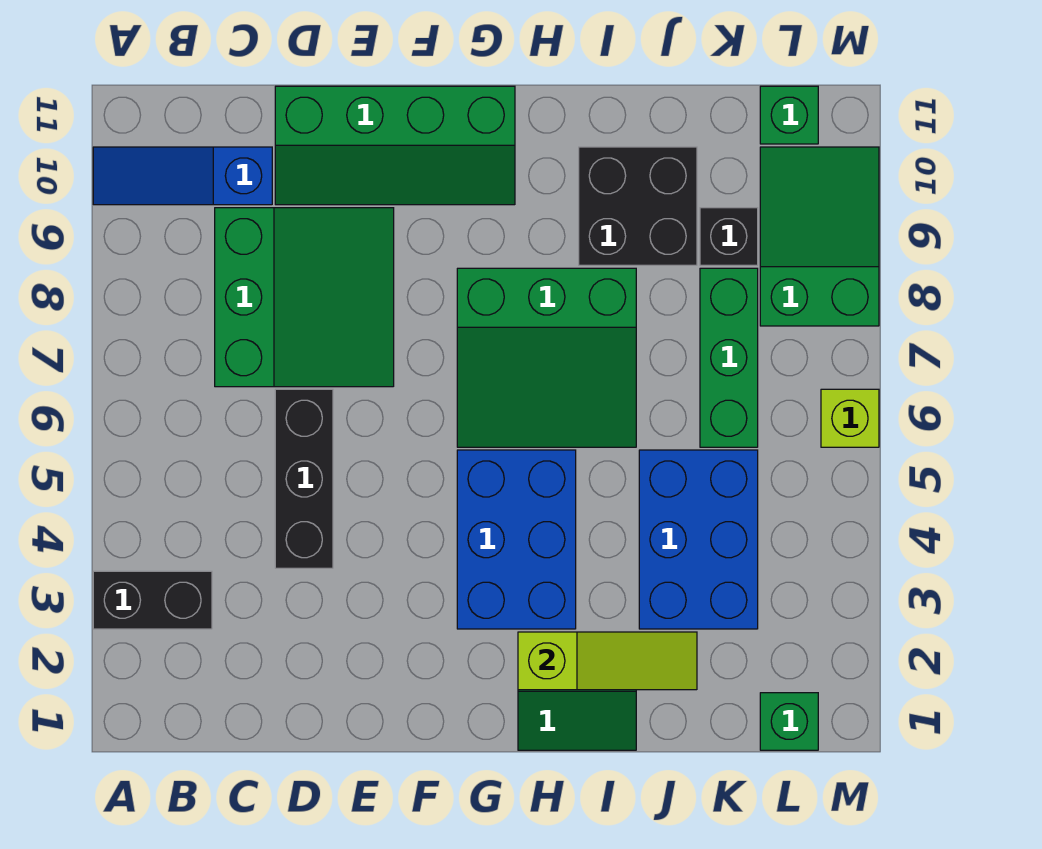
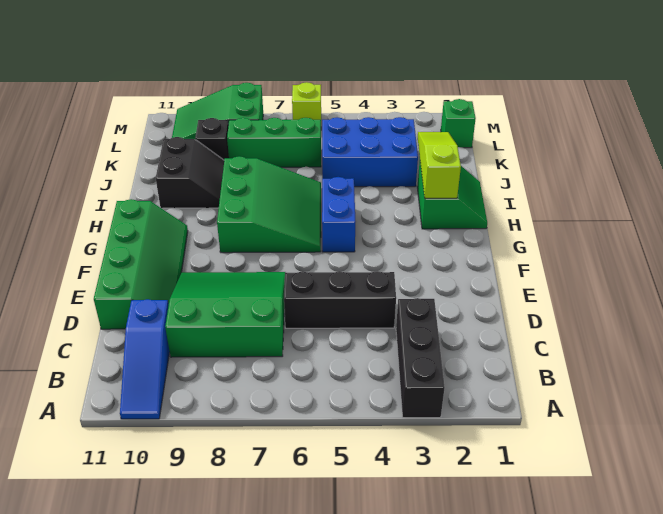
black brick A3:B3 level 1 -> black brick A3:C3 level 1
blue brick G3:H5 level 1 -> blue brick G5:H5 level 1
black brick I9:J10 level 1 -> black slope I9:J10 level 1 top 10
green brick L11 level 1 -> none

